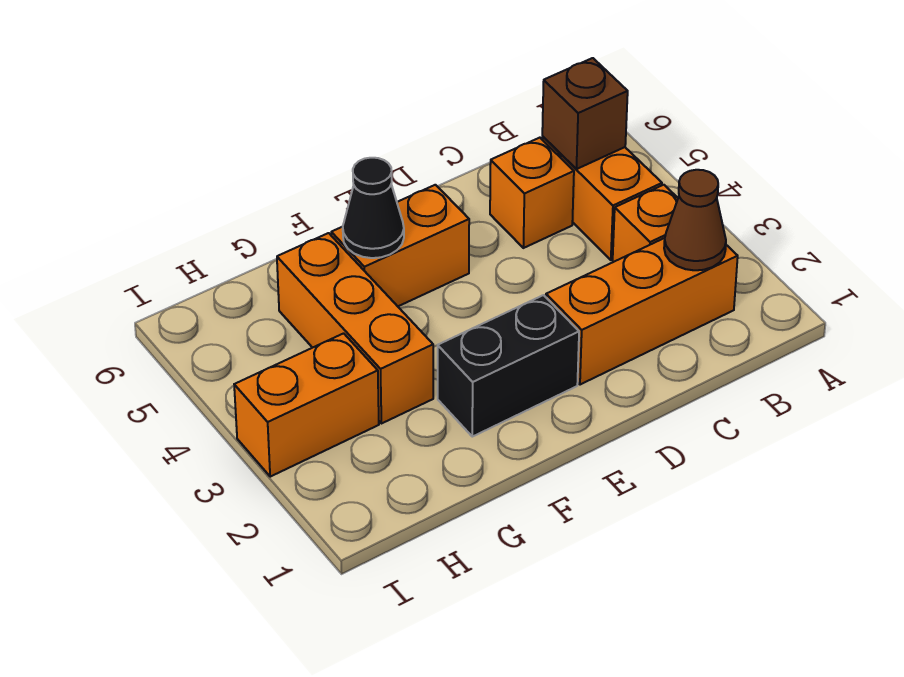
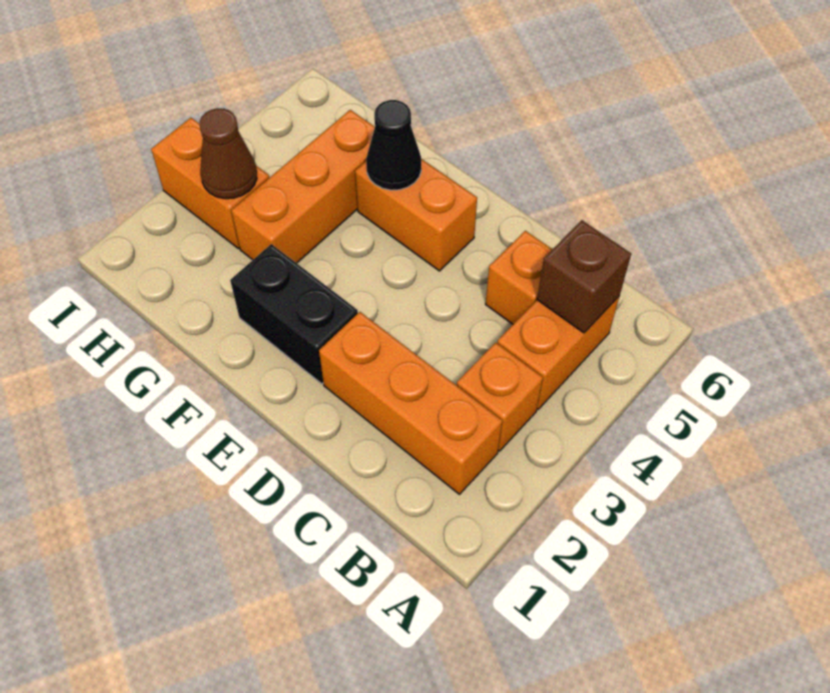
brown cone B2 level 2 -> brown cone H3 level 2

